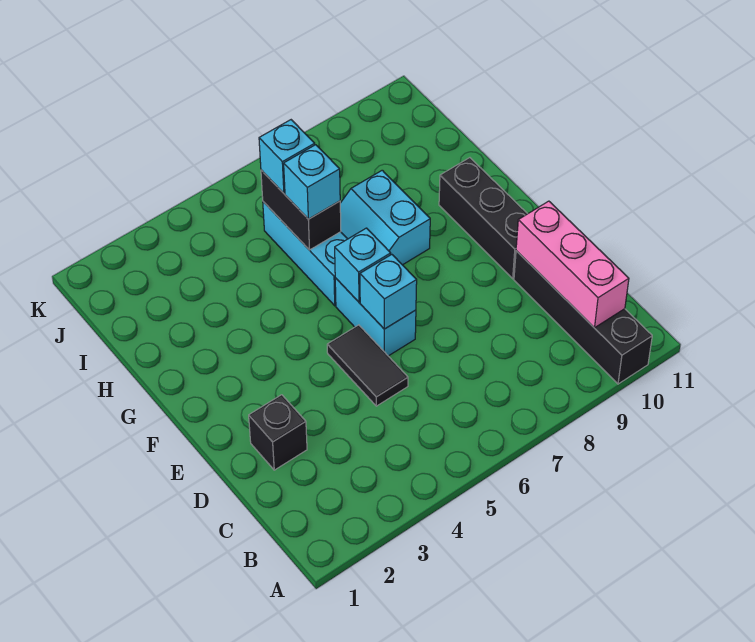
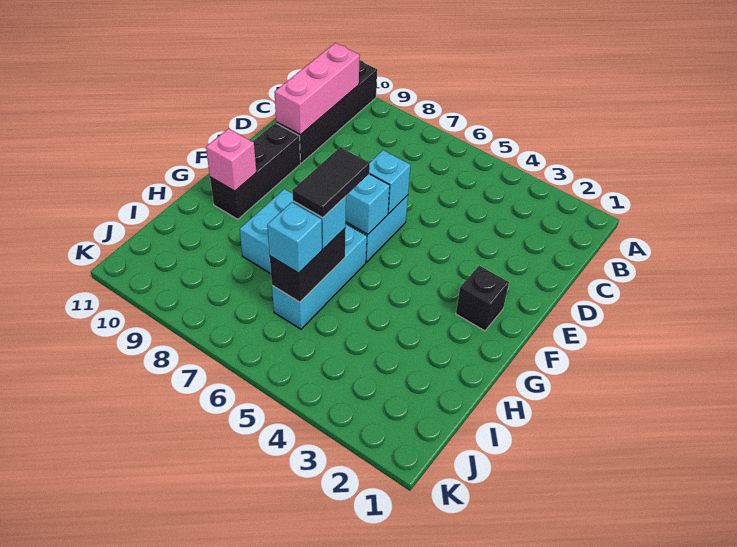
black brick D2 level 1 -> black brick F2 level 1
black tile D5:E5 level 1 -> black tile G6:H6 level 4
none -> pink brick G10 level 2

